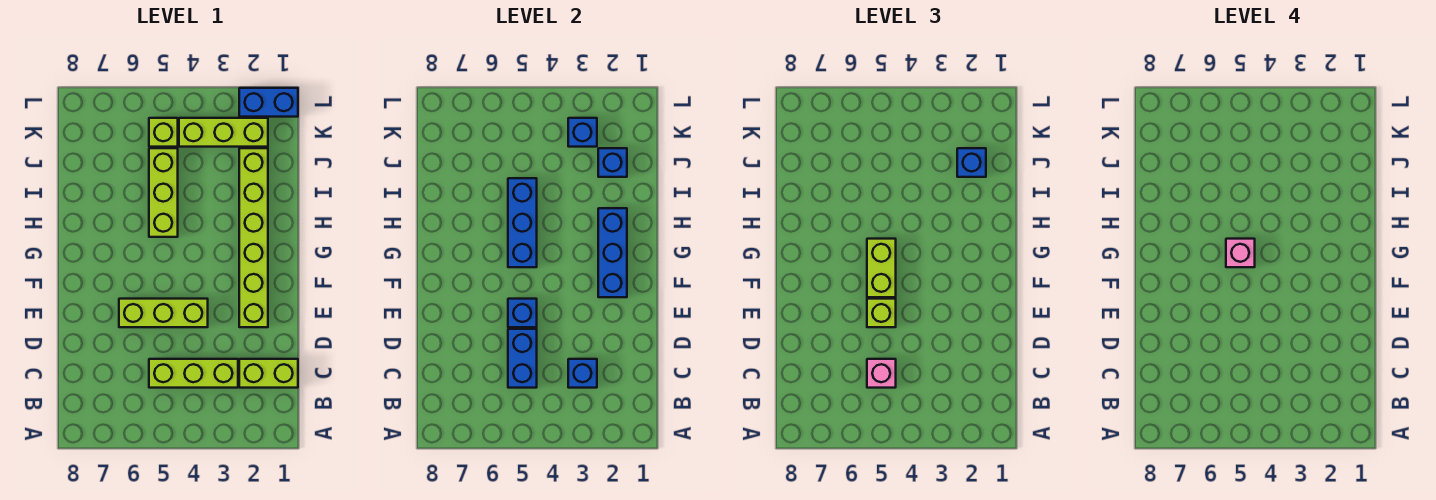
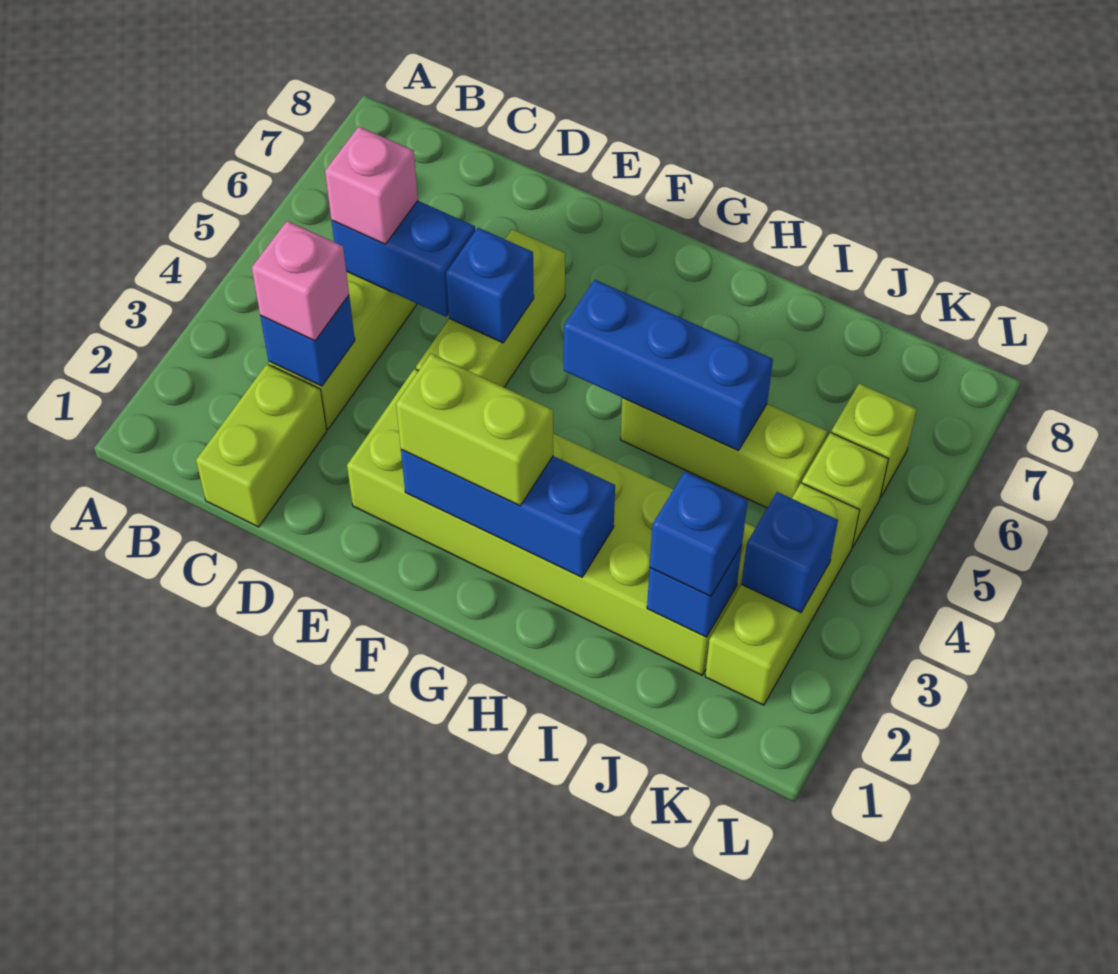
lime brick E2:J2 level 1 -> lime brick E2:J3 level 1
lime brick E5 level 3 -> lime brick K6 level 1
lime brick F5:G5 level 3 -> lime brick F2:G2 level 3
pink brick G5 level 4 -> pink brick C3 level 3
blue brick L1:L2 level 1 -> none

